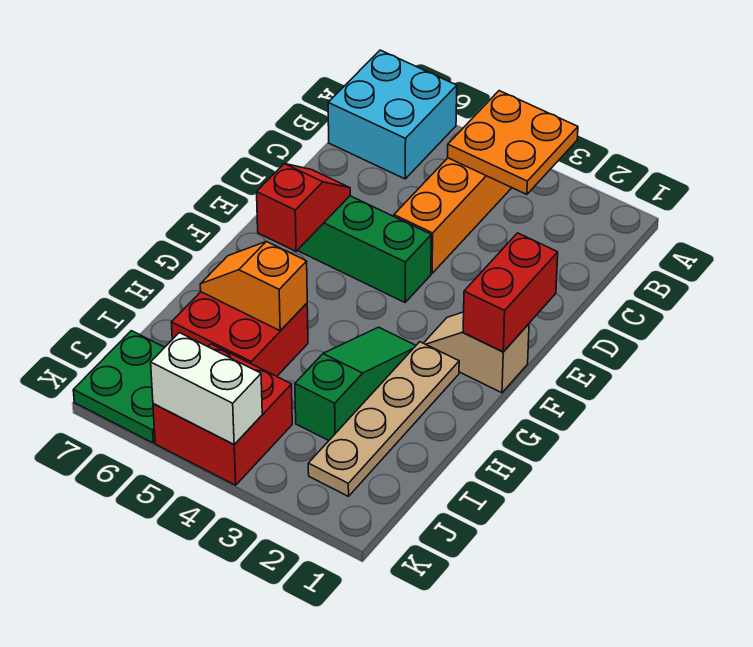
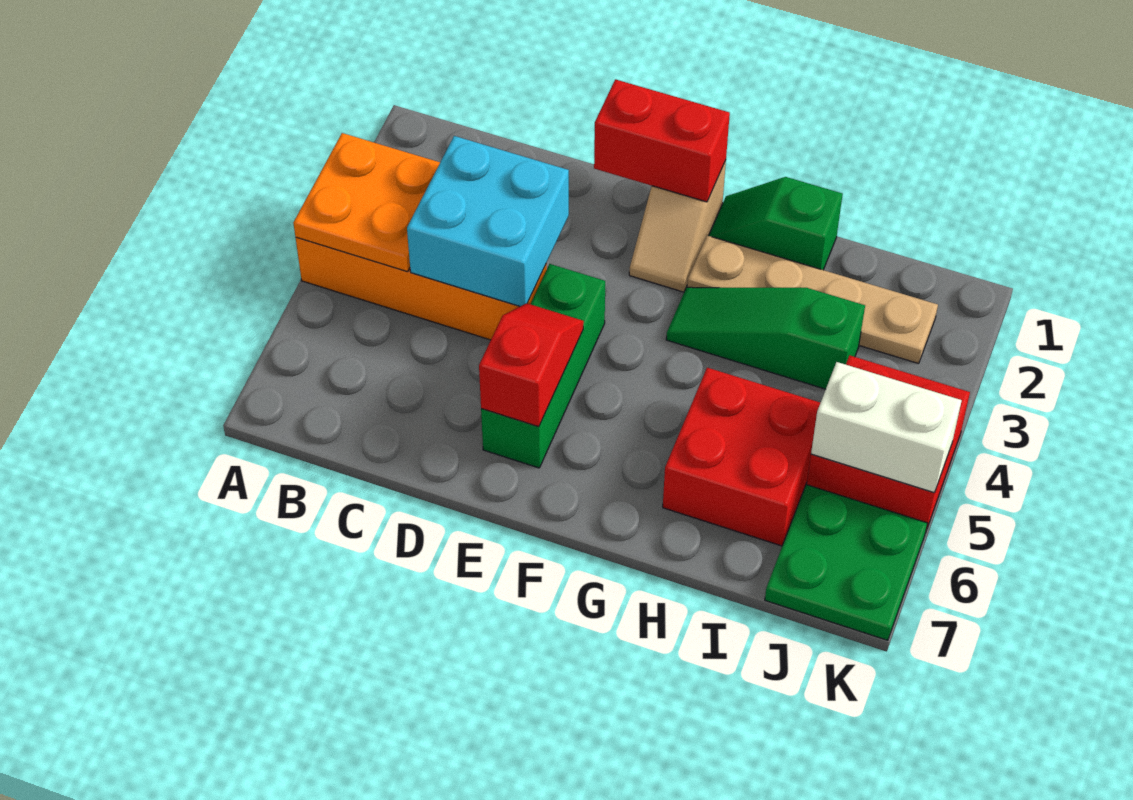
cyan brick A6:B7 level 1 -> cyan brick C3:D4 level 2
red slope E6:F6 level 2 top F -> red slope E5:E6 level 2 top 6
none -> green slope G1:H1 level 1 top H
orange slope H5:H6 level 2 top 5 -> none
white brick K4:K5 level 2 -> white brick J5:K5 level 2

